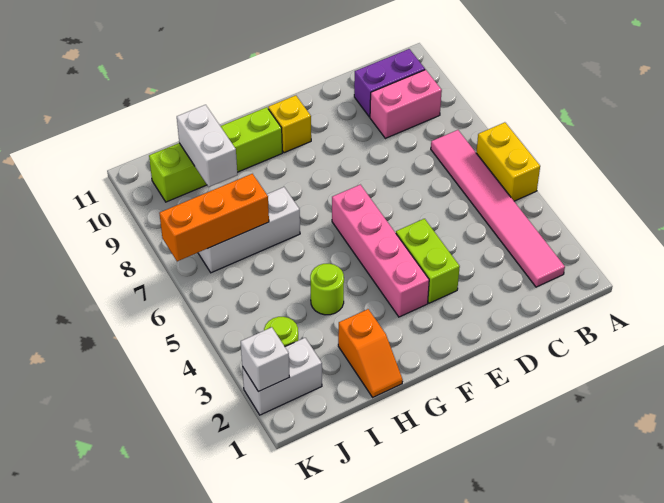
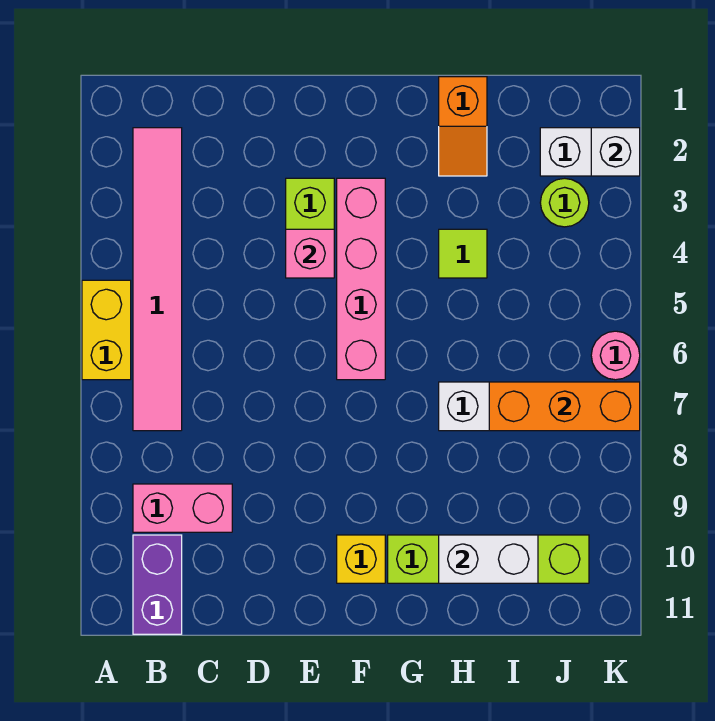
purple brick B10:C10 level 1 -> purple brick B10:B11 level 1
none -> pink brick E4 level 2
orange slope H1:H2 level 1 top 2 -> orange slope H1:H2 level 1 top 1
lime round brick H4 level 1 -> lime tile H4 level 1
white brick I9:I10 level 2 -> white brick H10:I10 level 2
none -> pink round brick K6 level 1

